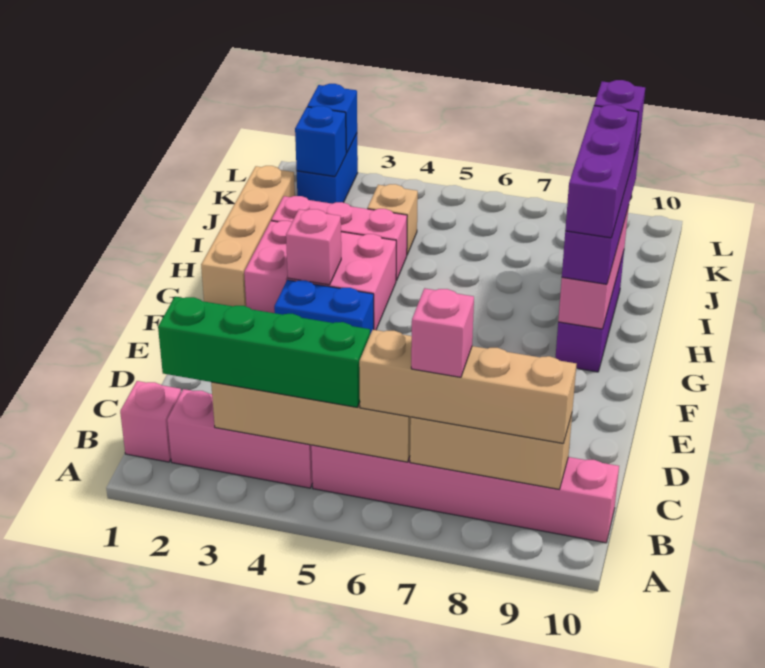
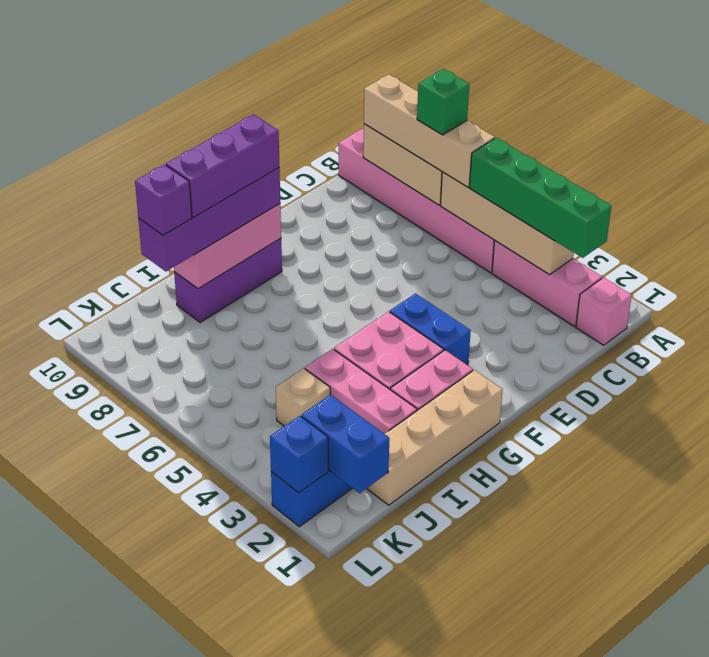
pink brick B7 level 4 -> green brick B7 level 4
pink brick G3 level 2 -> none
blue brick K2 level 2 -> blue brick K1:K2 level 2

